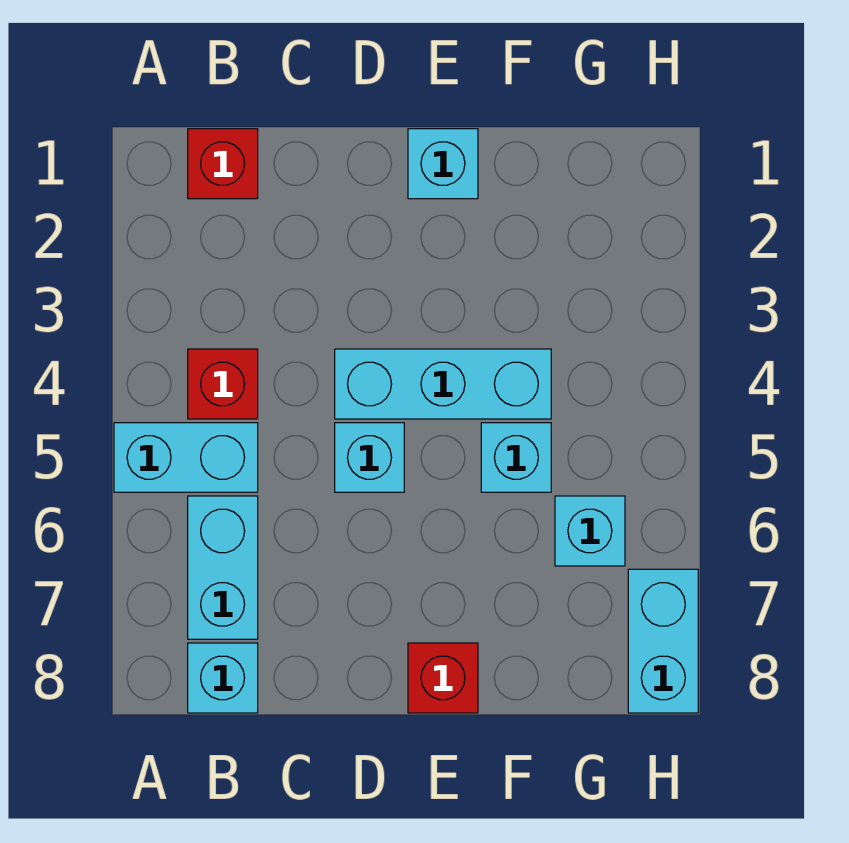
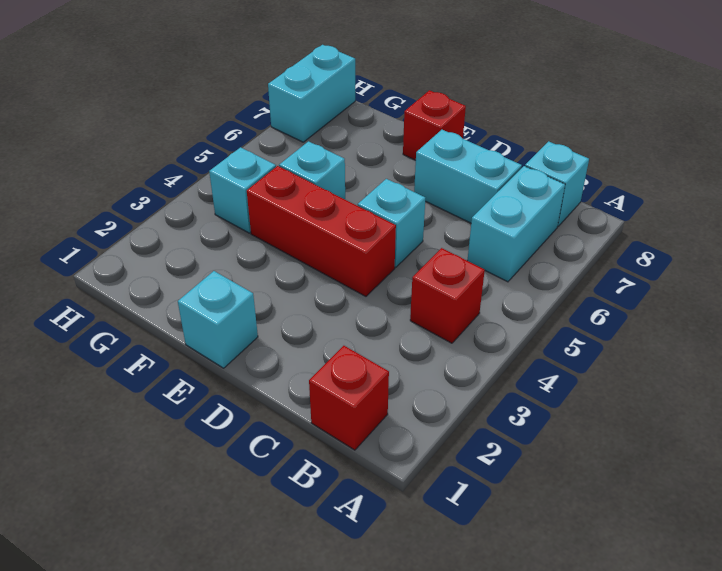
cyan brick A5:B5 level 1 -> cyan brick C7:D7 level 1
cyan brick D4:F4 level 1 -> red brick D4:F4 level 1
cyan brick G6 level 1 -> cyan brick G4 level 1

